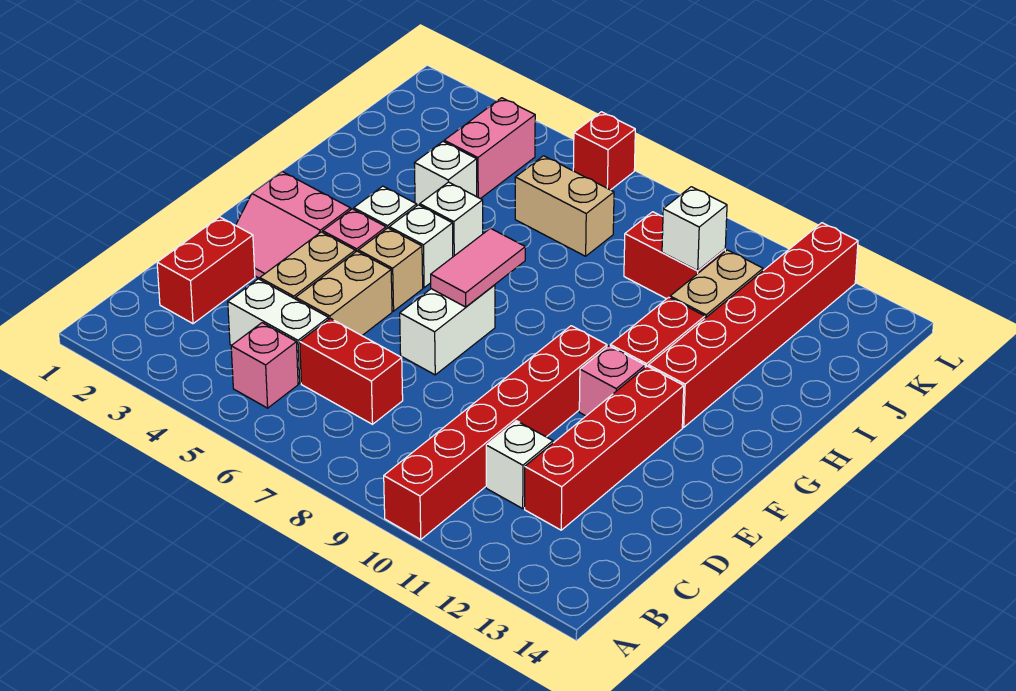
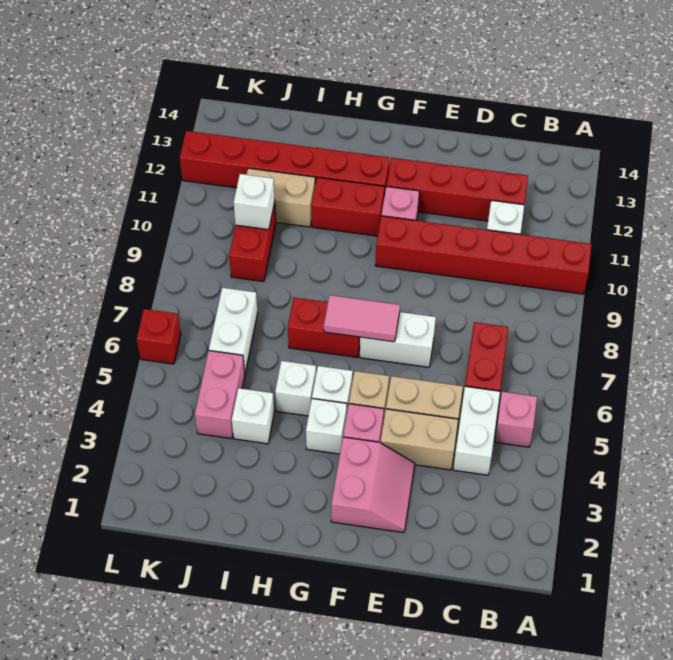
red brick C2:D2 level 1 -> red brick G7:H7 level 1
pink brick J4:K4 level 1 -> pink brick J4:J5 level 1
tan brick J6:J7 level 1 -> white brick J6:J7 level 1

